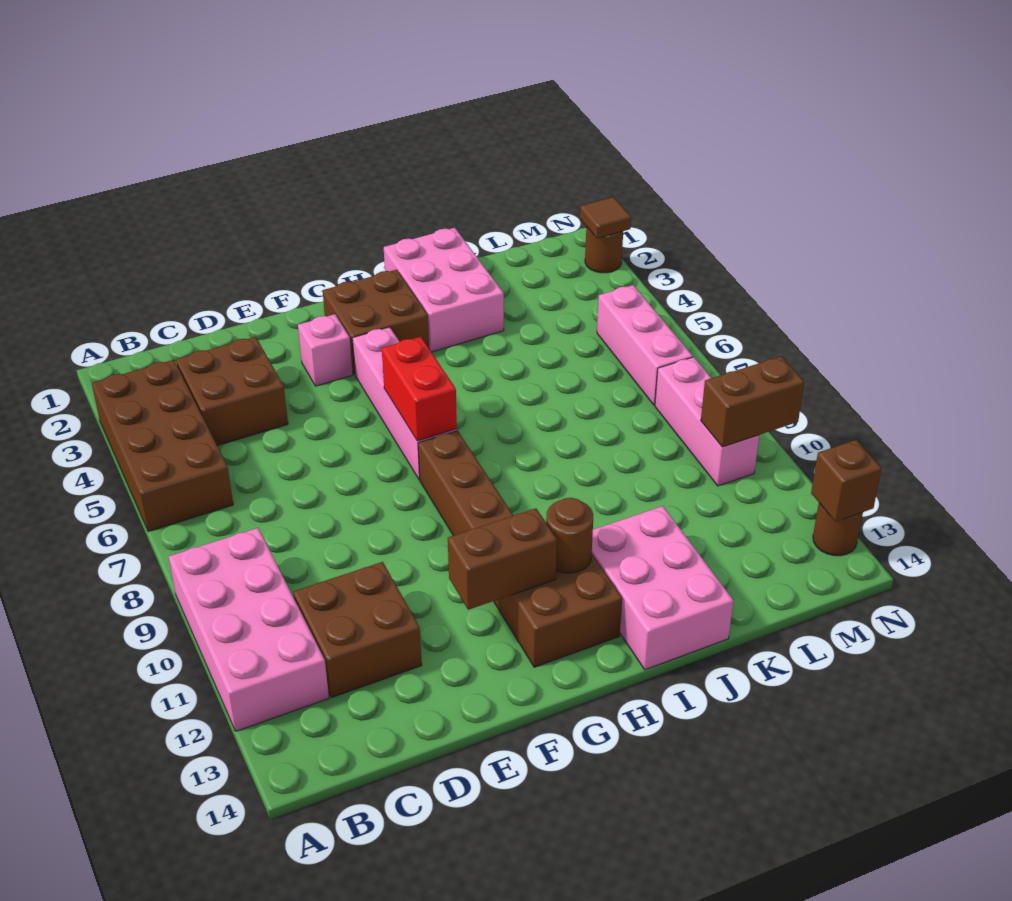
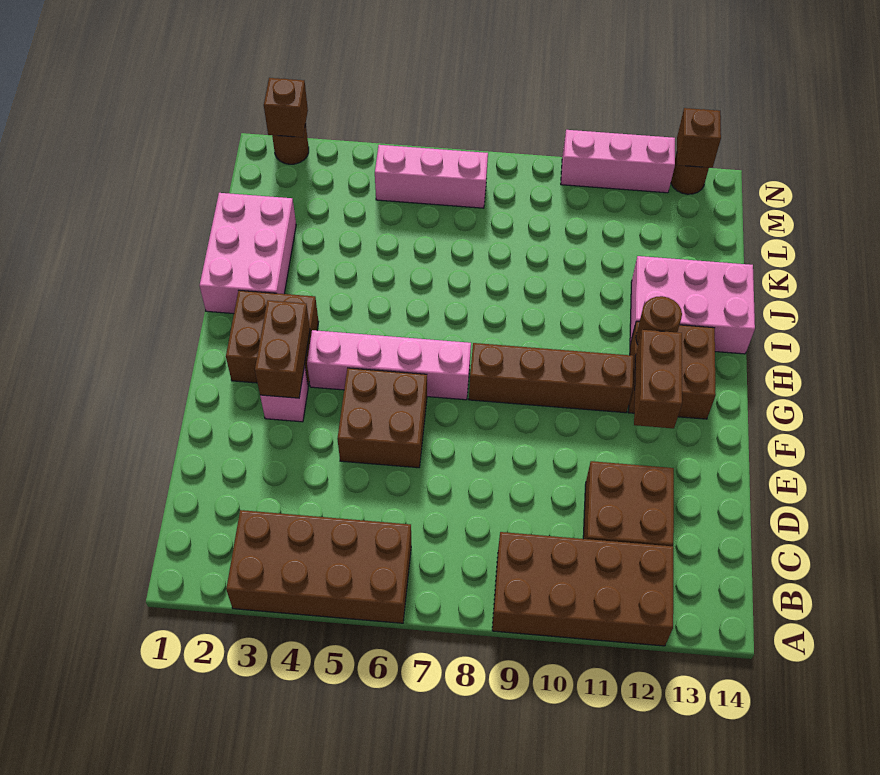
pink brick A9:B12 level 1 -> brown brick A9:B12 level 1
brown brick C3:D4 level 1 -> brown brick E5:F6 level 1
red brick G6:G7 level 2 -> none
pink brick I1:J3 level 1 -> pink brick I1:K2 level 1
pink brick M8:M10 level 1 -> pink brick N10:N12 level 1
brown brick M10:N10 level 2 -> brown brick F3:G3 level 2
brown tile N2 level 2 -> brown brick N2 level 2

